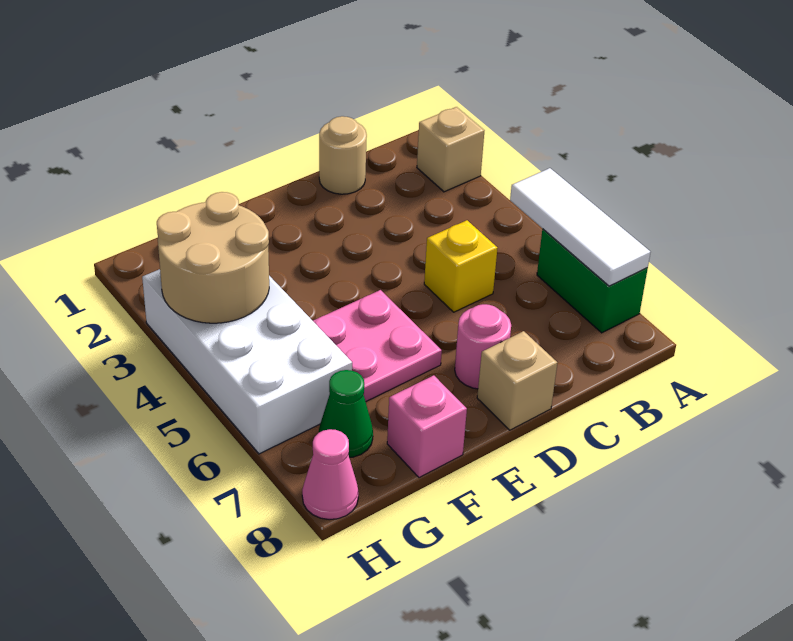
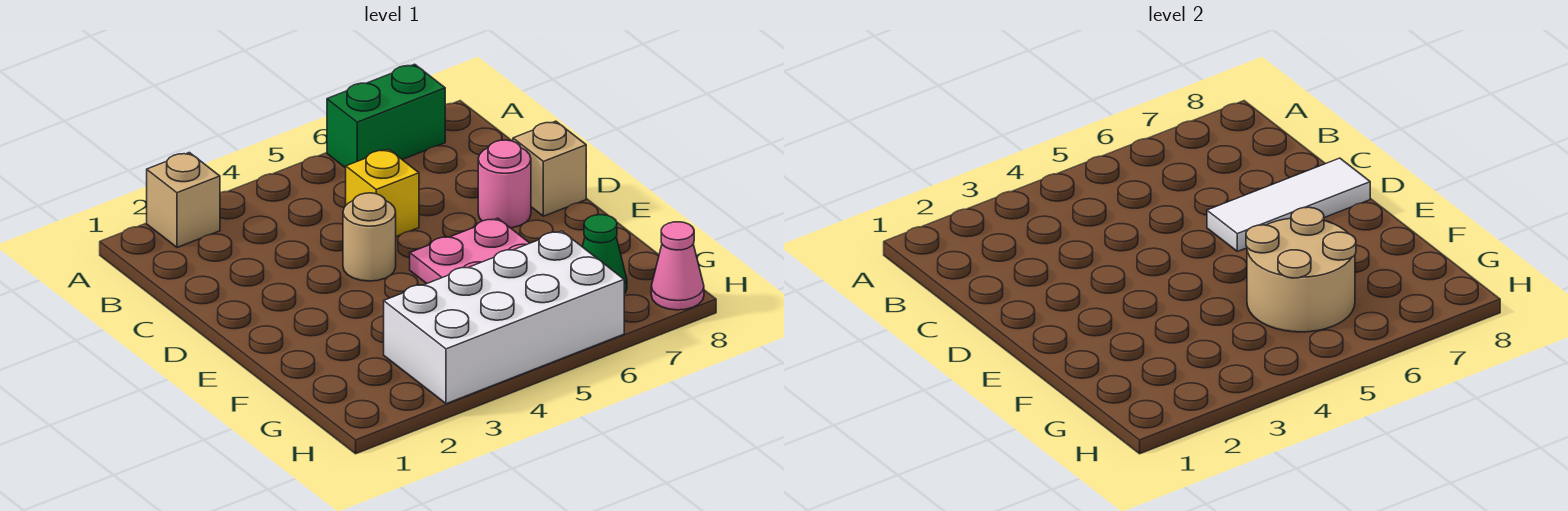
white tile A5:A7 level 2 -> white tile D6:D8 level 2
tan round brick C1 level 1 -> tan round brick D4 level 1
pink brick F8 level 1 -> none
tan round brick G3:H4 level 2 -> tan round brick F5:G6 level 2

